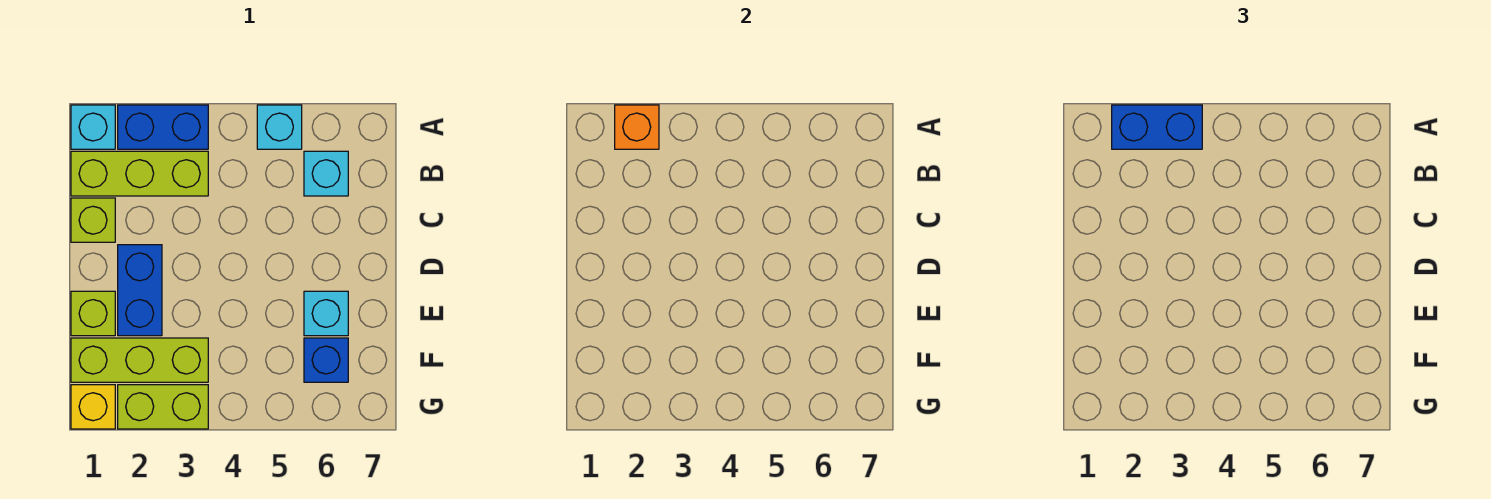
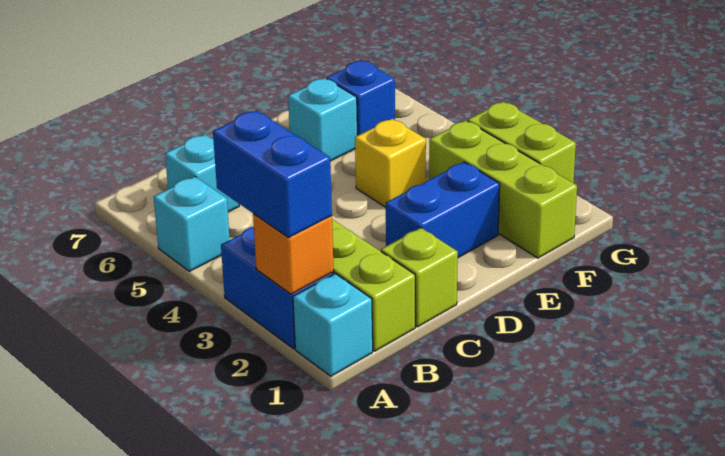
lime brick E1 level 1 -> none
yellow brick G1 level 1 -> yellow brick E4 level 1

